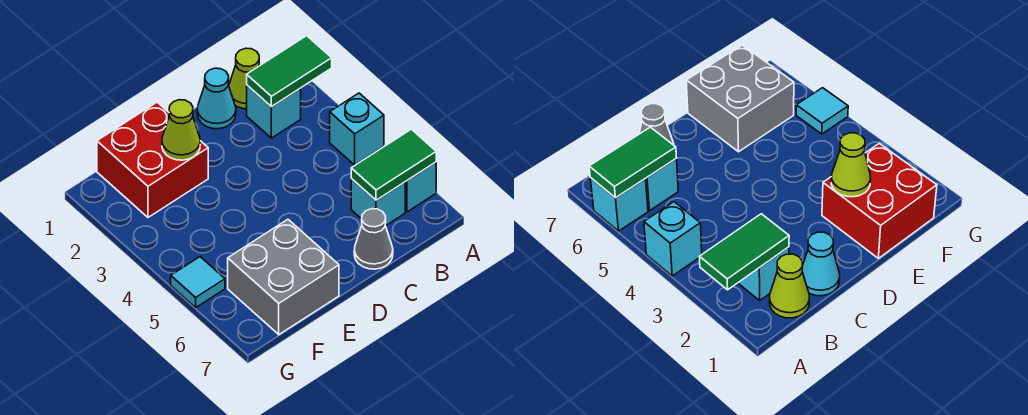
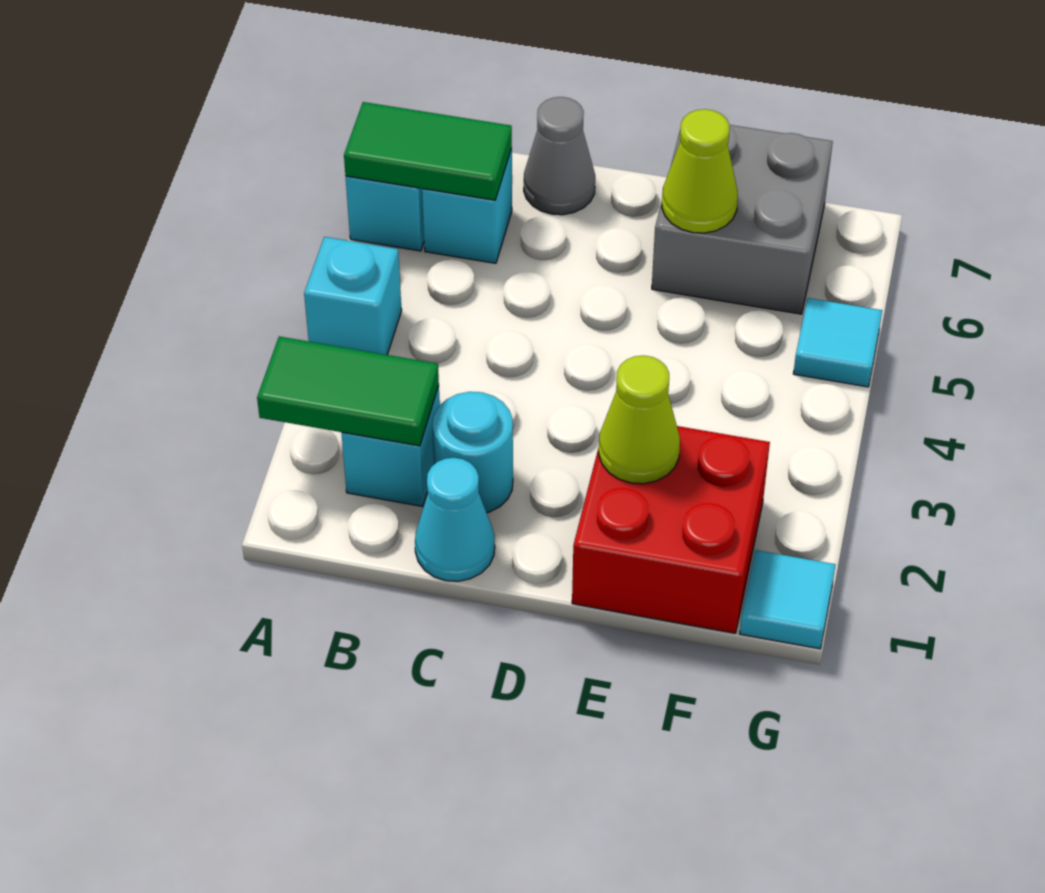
lime cone B1 level 1 -> lime cone E6 level 2
none -> cyan round brick C2 level 1
none -> cyan tile G1 level 1

